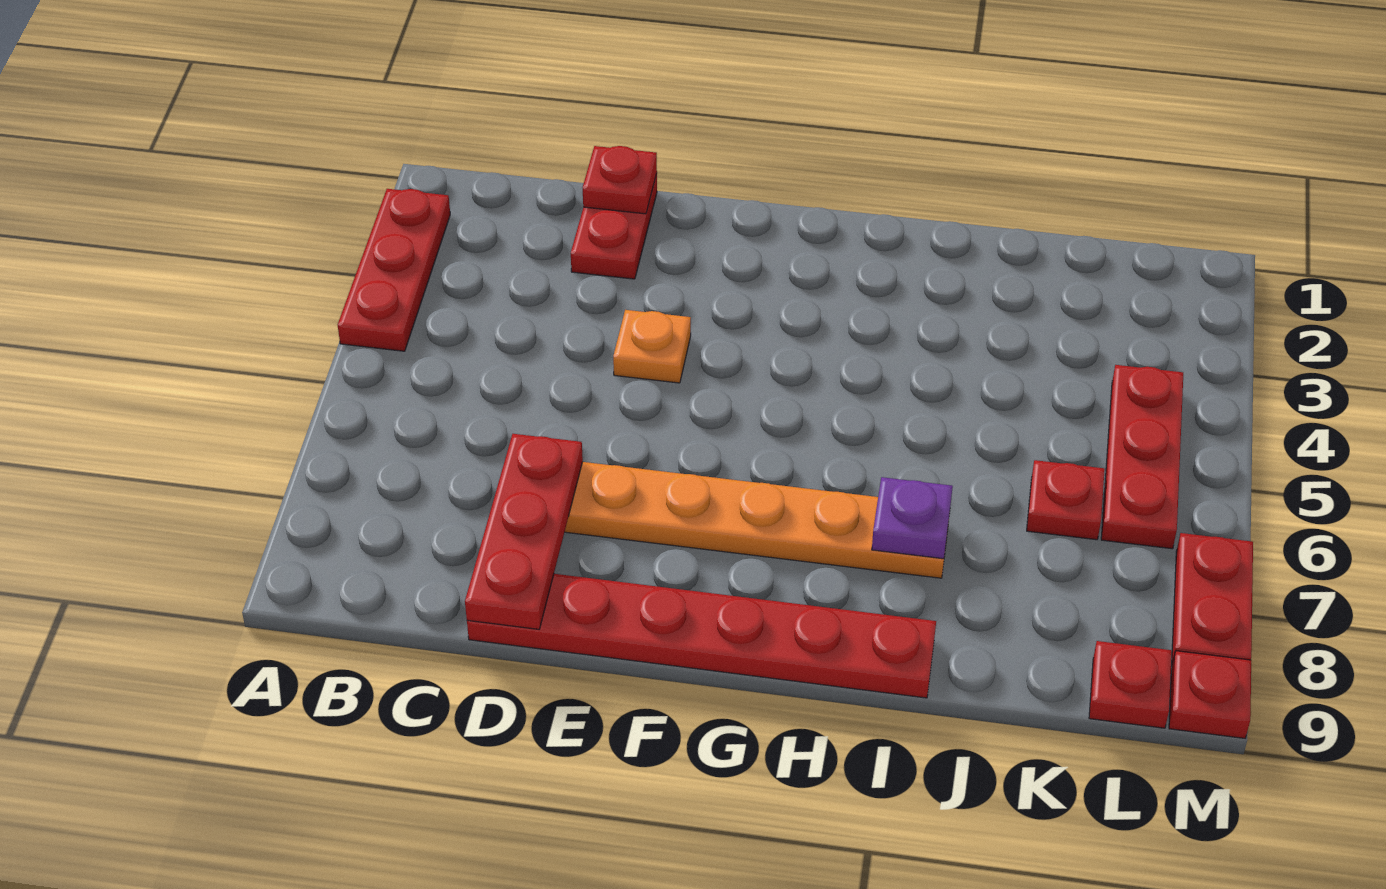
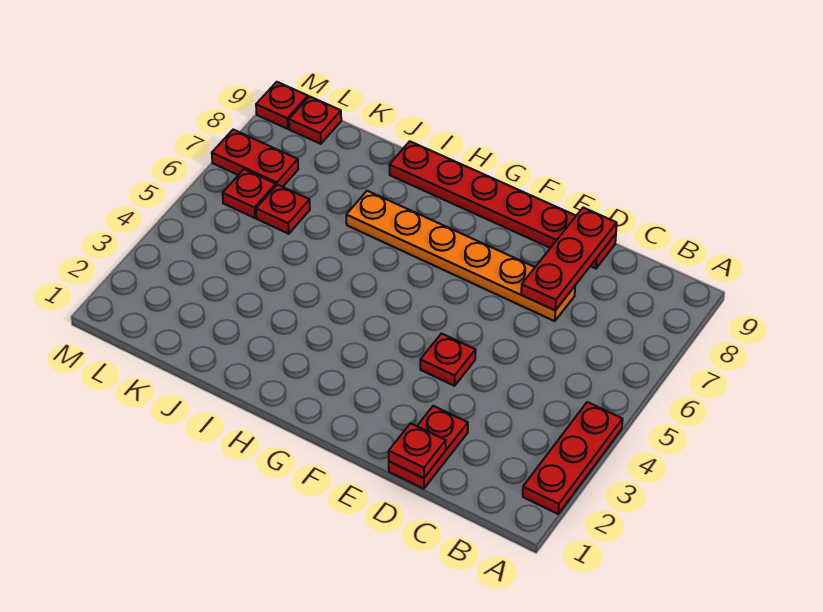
orange plate E4 level 1 -> red plate E4 level 1
purple plate I7 level 2 -> none
red plate L4:L6 level 1 -> red plate L6 level 1
red plate M7:M8 level 1 -> red plate L7:M7 level 1

